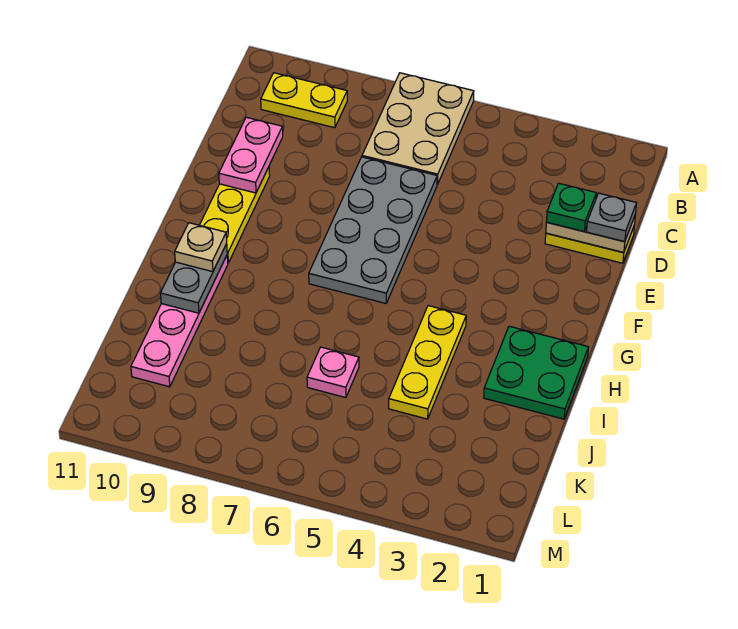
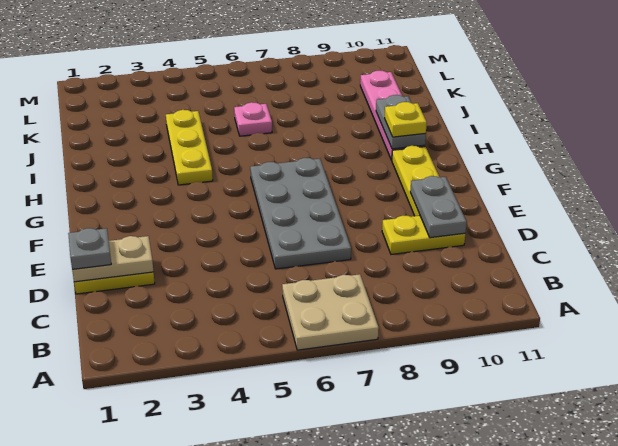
tan plate A6:C7 level 1 -> tan plate A6:B7 level 1
yellow plate B9:B10 level 1 -> yellow plate D9:D10 level 1
green plate D2 level 3 -> none
pink plate D10:E10 level 2 -> grey plate D10:E10 level 2
green plate H1:I2 level 1 -> none
tan plate H10 level 3 -> yellow plate H10 level 3

